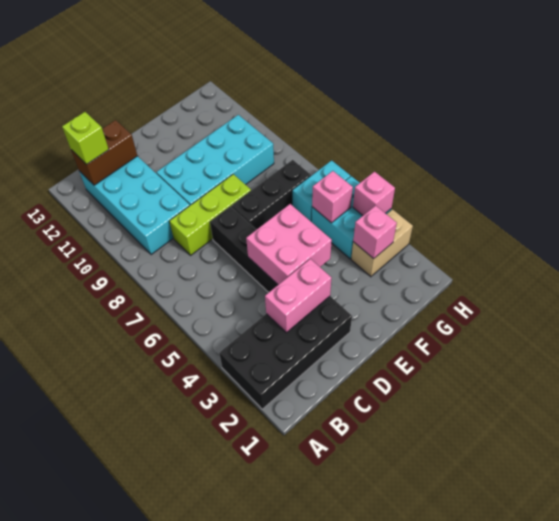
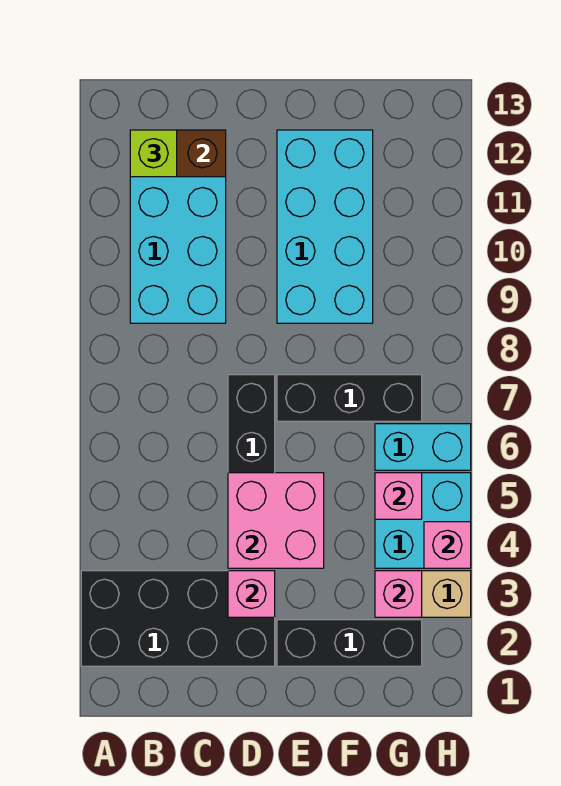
pink brick C3:D3 level 2 -> pink brick D3 level 2
lime brick C8:E8 level 1 -> none
cyan brick D9:G10 level 1 -> cyan brick E9:F12 level 1
none -> black brick E2:G2 level 1

